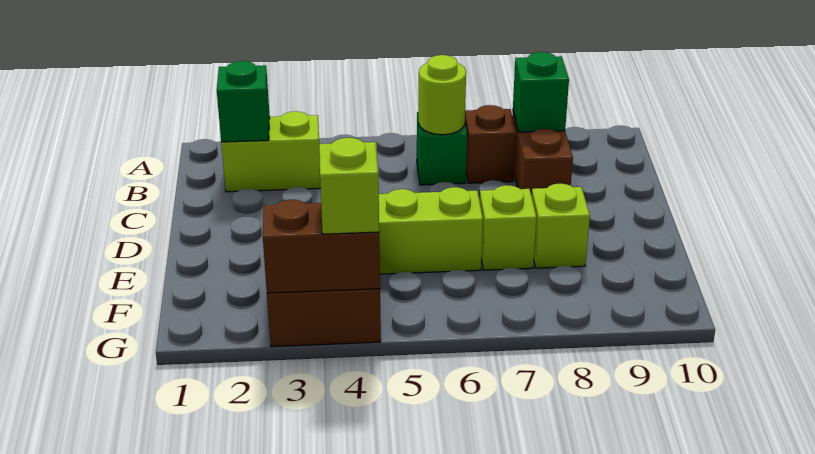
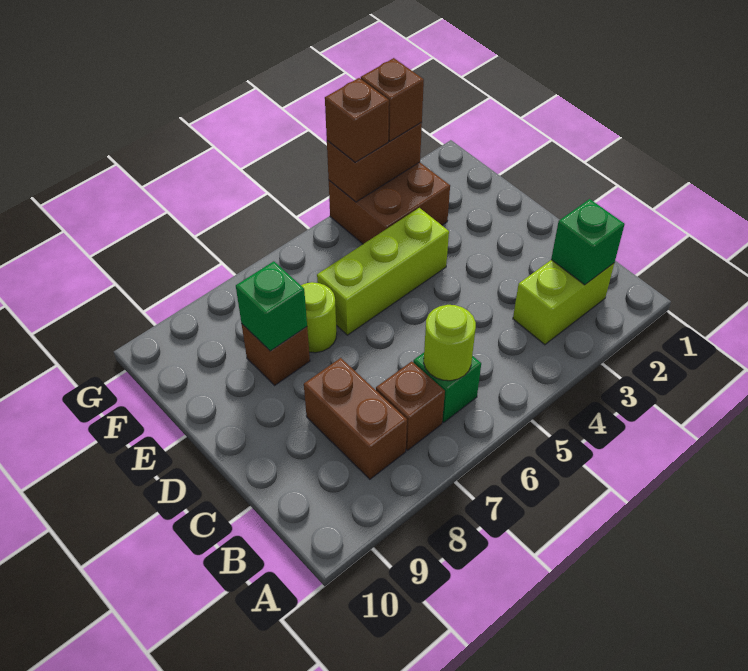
green brick B8 level 2 -> green brick E8 level 2
lime brick E7 level 1 -> lime round brick E7 level 1
lime brick E8 level 1 -> brown brick E8 level 1
none -> brown brick G3 level 3
lime brick G4 level 3 -> brown brick G4 level 3

